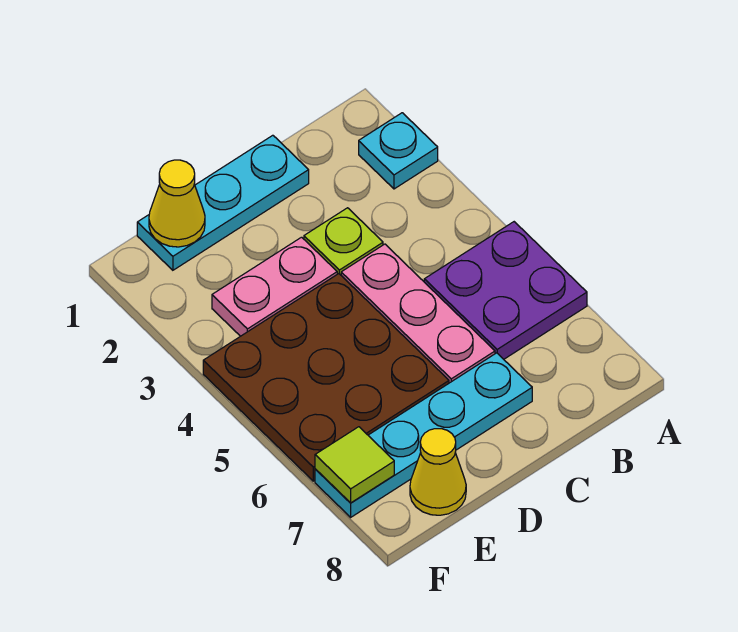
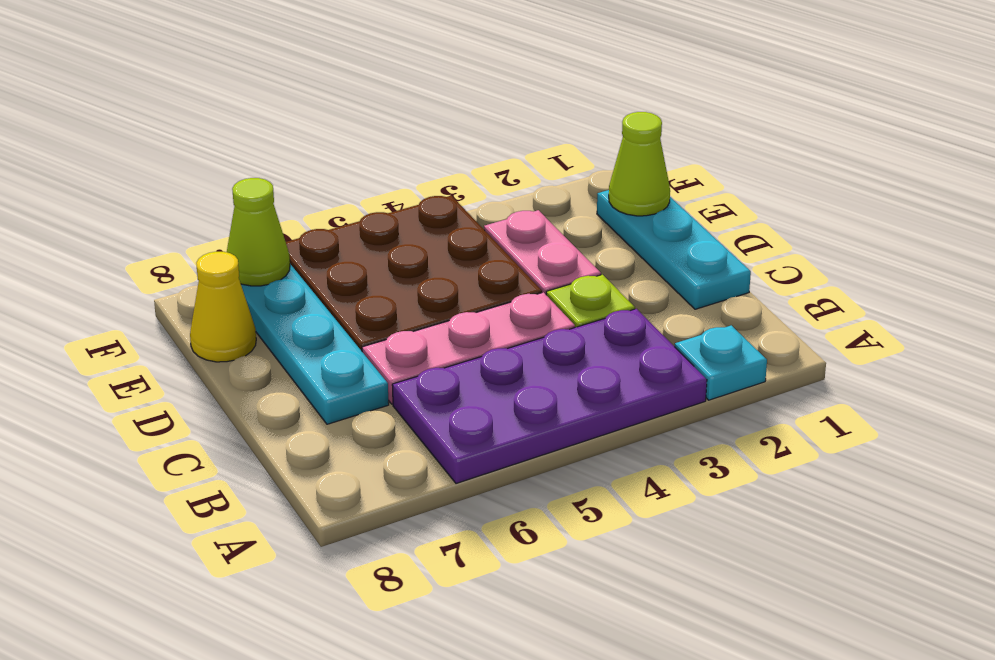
purple plate A5:B6 level 1 -> purple plate A3:B6 level 1
yellow cone E1 level 2 -> lime cone E1 level 2
lime tile F7 level 2 -> lime cone F7 level 2

